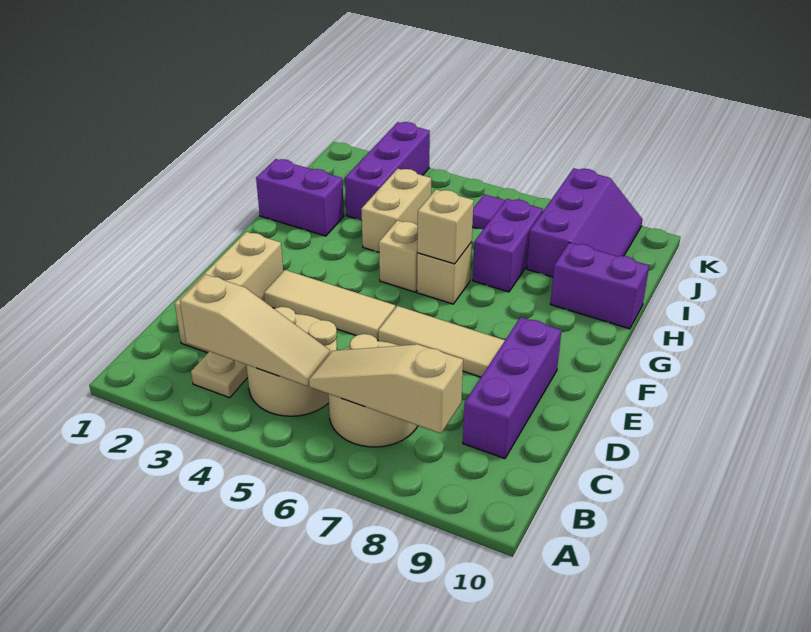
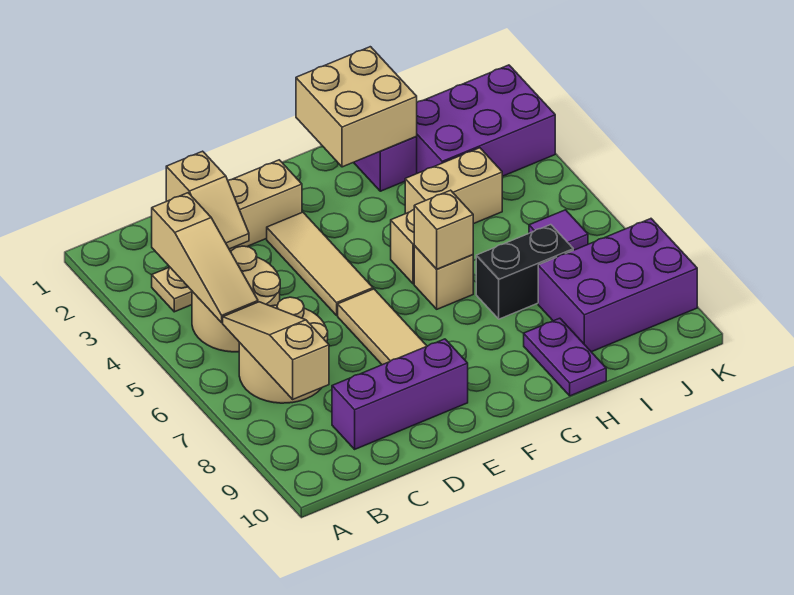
none -> tan slope C2:C3 level 2 top 2
none -> tan brick G1:H2 level 2
purple brick H7:I7 level 1 -> black brick H7:I7 level 1
purple brick H9:H10 level 1 -> purple plate H9:H10 level 1
purple brick I3:K3 level 1 -> purple brick I2:K3 level 1
purple slope I8:K9 level 1 top 8 -> purple brick I8:K9 level 1

